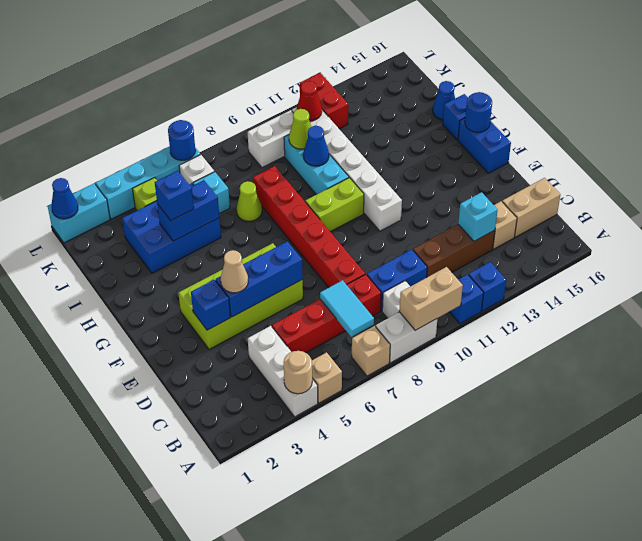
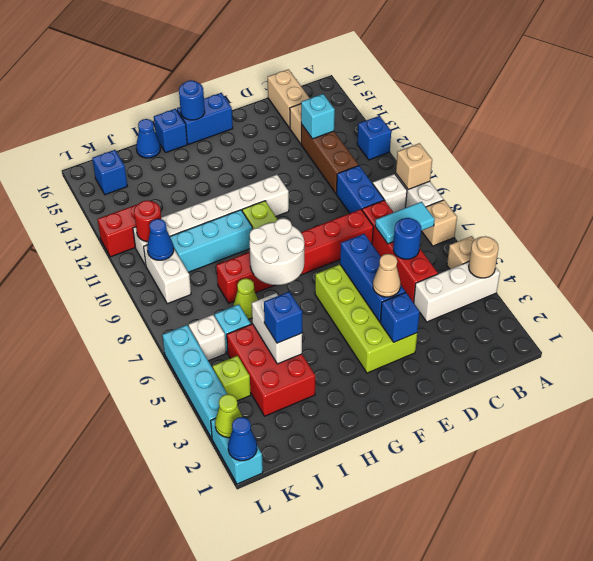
tan brick A9:A10 level 2 -> tan brick A9 level 2
blue brick A11 level 1 -> blue brick K15 level 1
none -> white round brick G7:H8 level 2
blue brick I3:J5 level 1 -> red brick I3:J5 level 1
blue brick I4:I5 level 2 -> white brick I4:I5 level 2
blue cone I10 level 2 -> blue cone K10 level 2
lime cone J10 level 2 -> lime cone L2 level 2
red cone K11 level 2 -> red round brick K11 level 2
blue round brick L6 level 2 -> blue round brick C6 level 2

